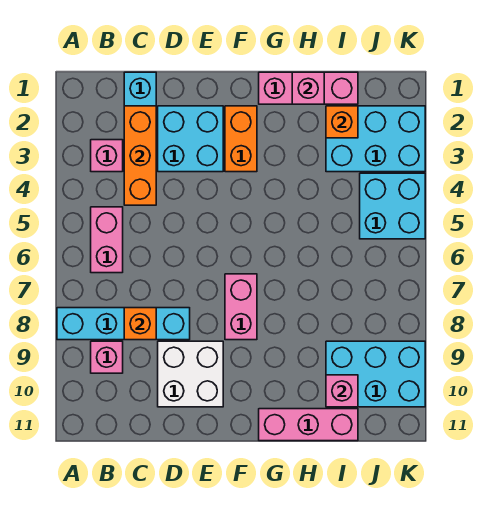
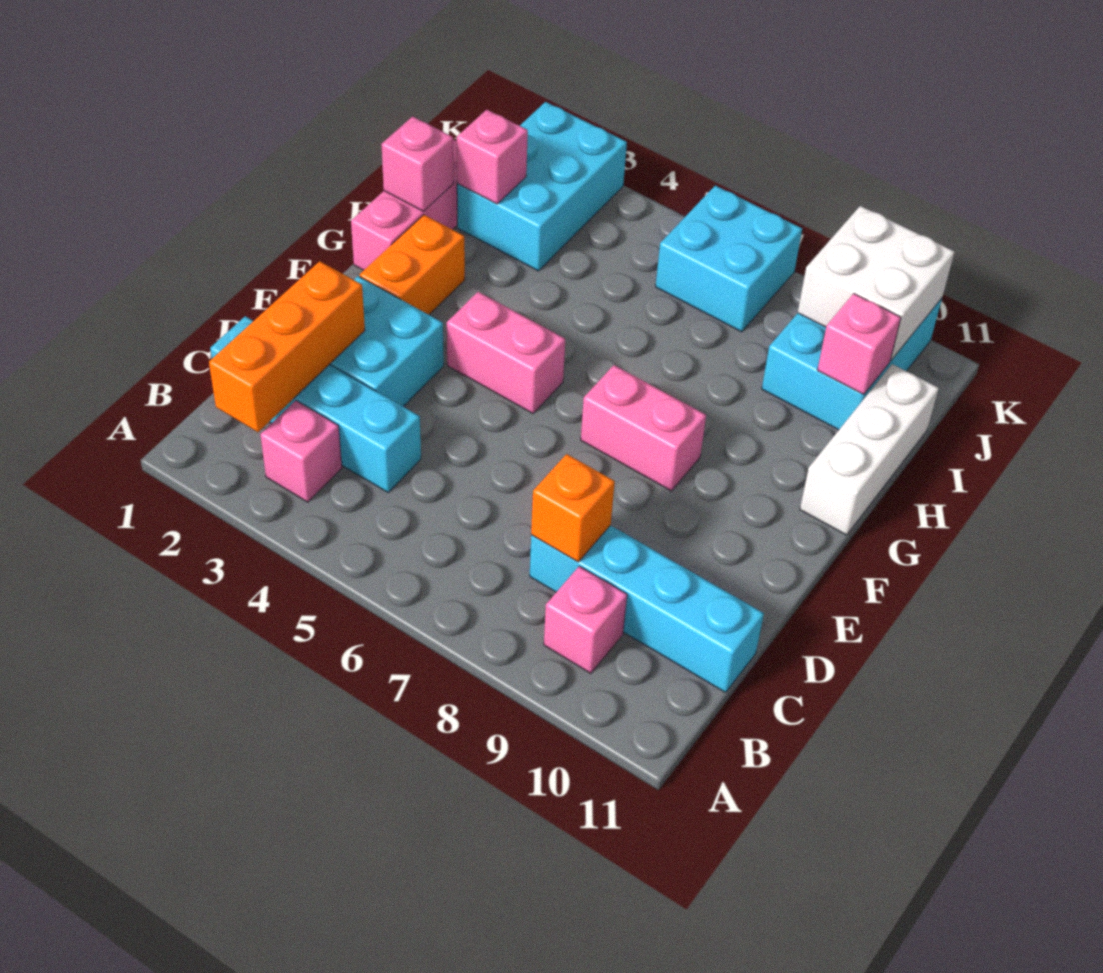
cyan brick A8:D8 level 1 -> cyan brick C8:C11 level 1
pink brick B5:B6 level 1 -> pink brick F4:F5 level 1
orange brick C2:C4 level 2 -> orange brick B2:D2 level 2
white brick D9:E10 level 1 -> white brick J9:K10 level 2
orange brick F2:F3 level 1 -> orange brick F2:G2 level 1
pink brick G11:I11 level 1 -> white brick G11:I11 level 1
orange brick I2 level 2 -> pink brick I2 level 2
cyan brick J4:K5 level 1 -> cyan brick J6:K7 level 1

